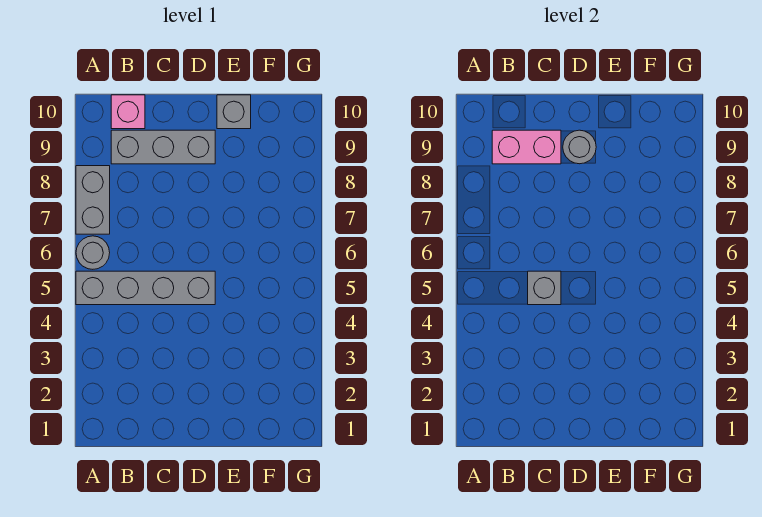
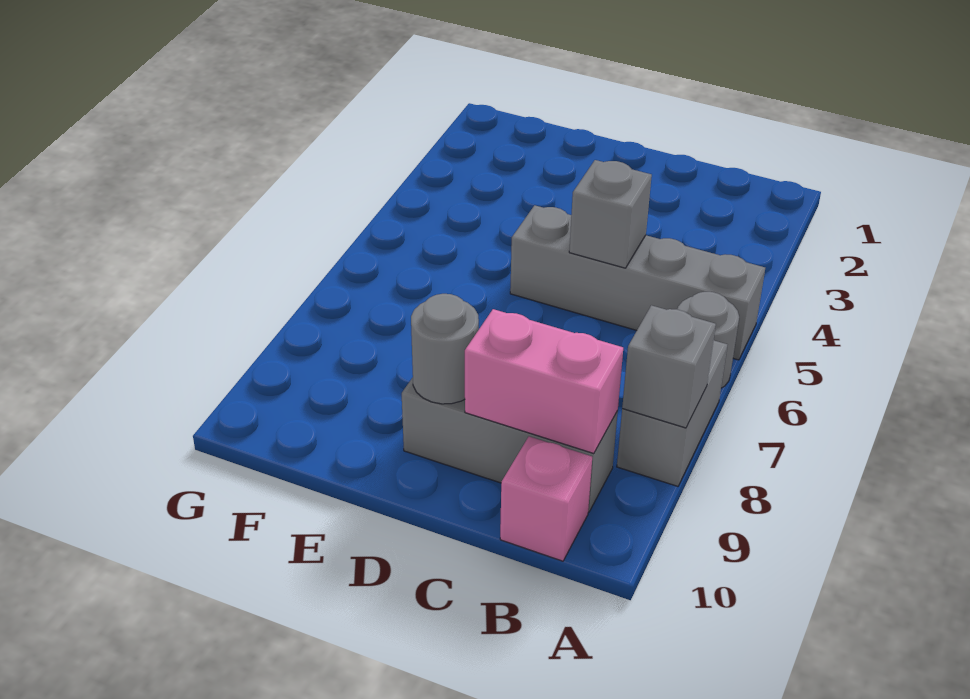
grey brick E10 level 1 -> grey brick A8 level 2

